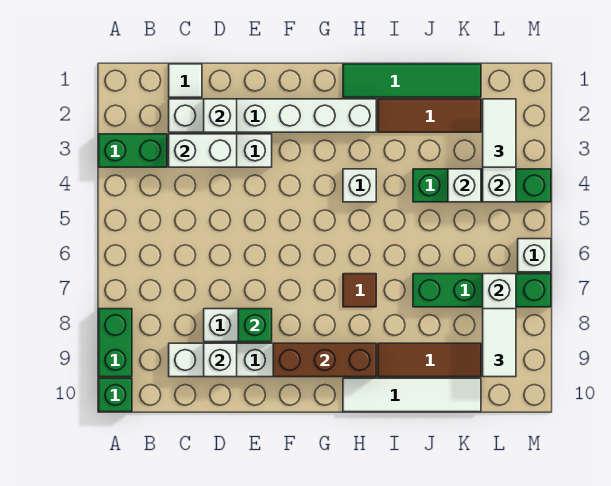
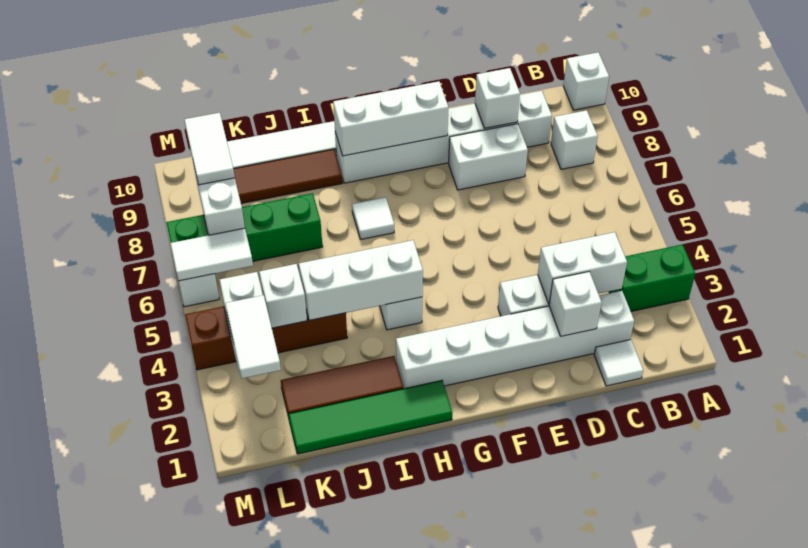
green brick A8:A9 level 1 -> none
green brick A10 level 1 -> white brick A10 level 1
none -> white brick B8 level 1
green brick E8 level 2 -> none
brown brick F9:H9 level 2 -> white brick F9:H9 level 2
none -> white brick H4:J4 level 2
brown tile H7 level 1 -> white tile H7 level 1
green brick J4:M4 level 1 -> brown brick J4:M4 level 1
none -> white tile L6:M6 level 2

